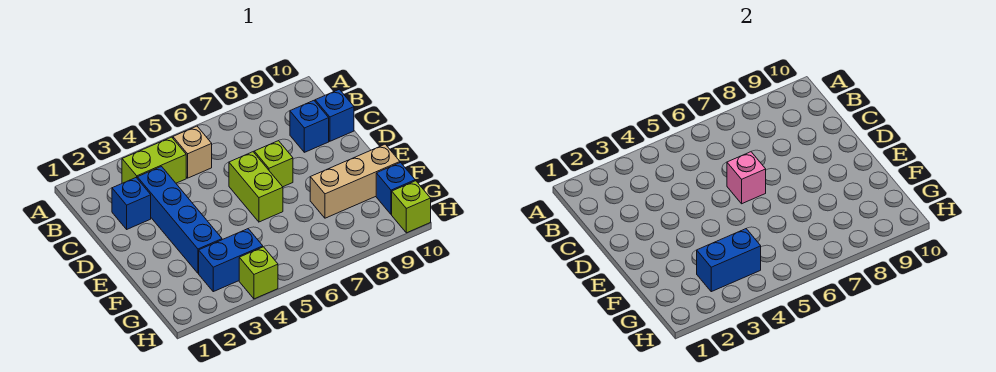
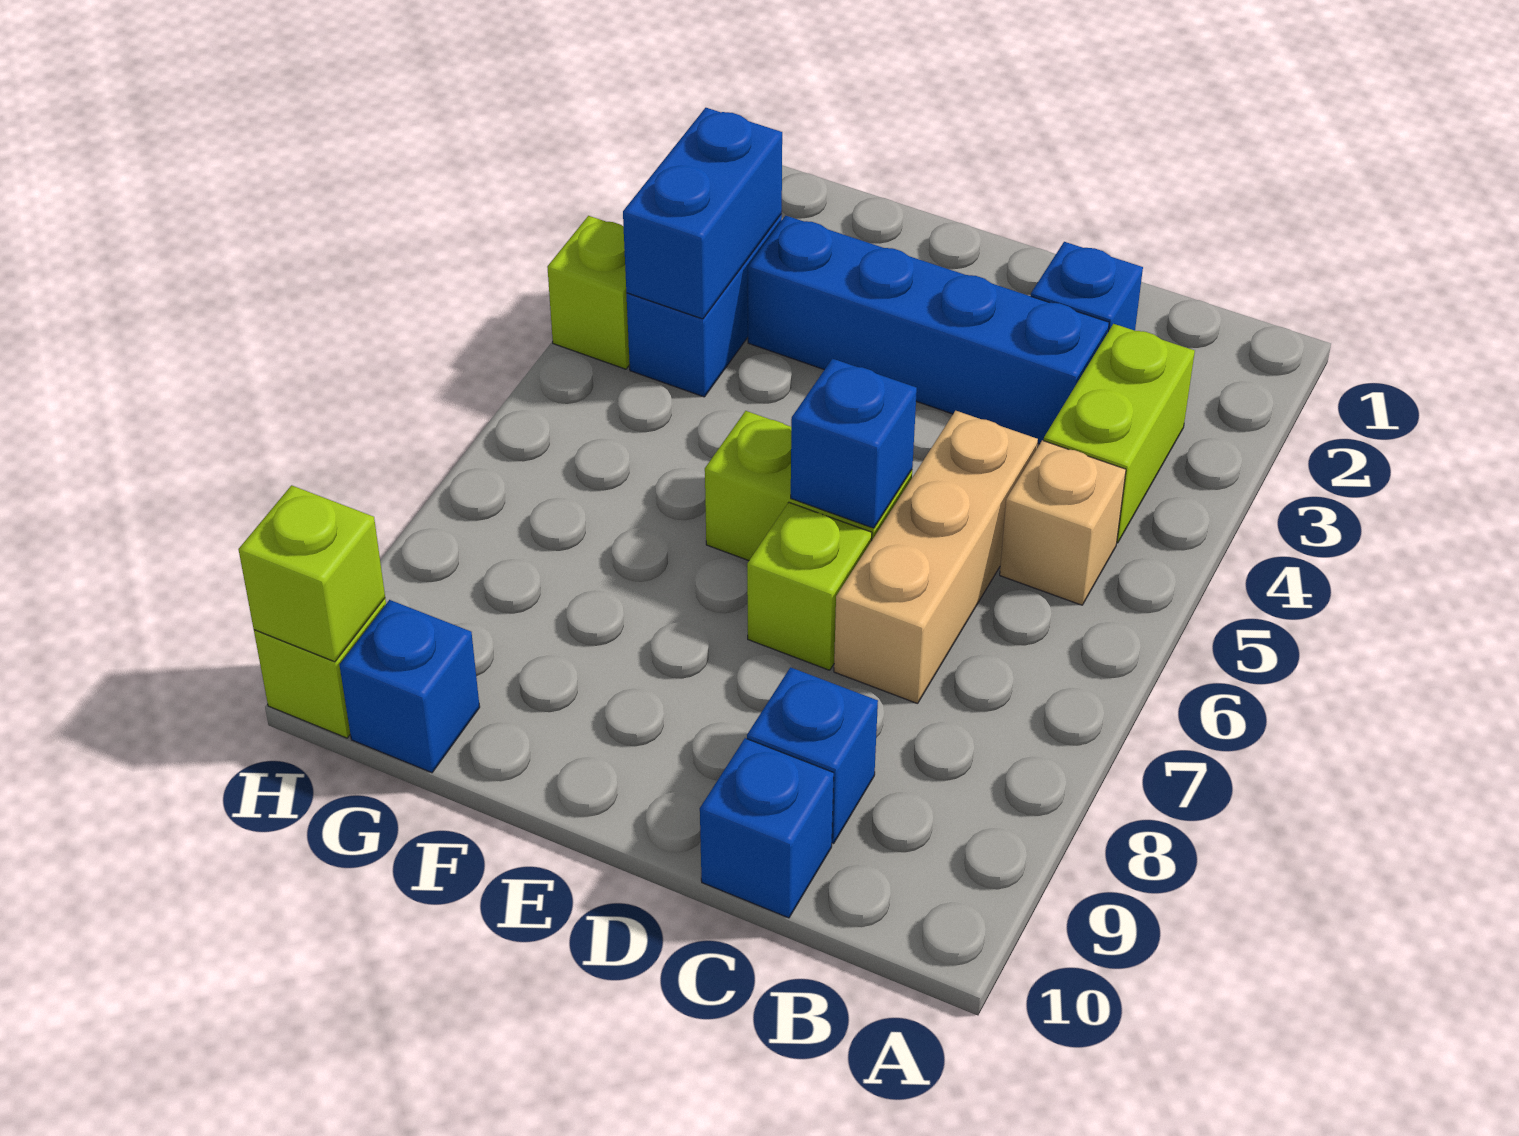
pink brick D6 level 2 -> blue brick D6 level 2
tan brick F8:F10 level 1 -> tan brick C5:C7 level 1
none -> lime brick H10 level 2

